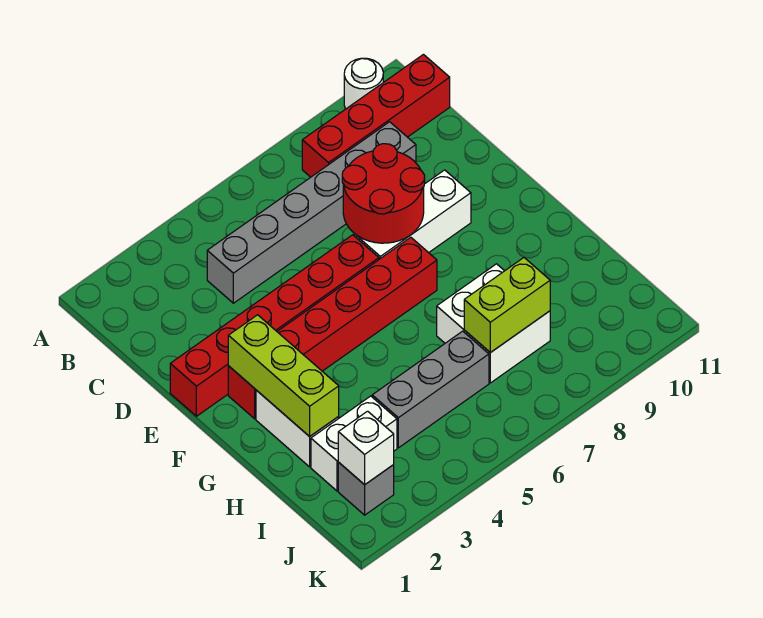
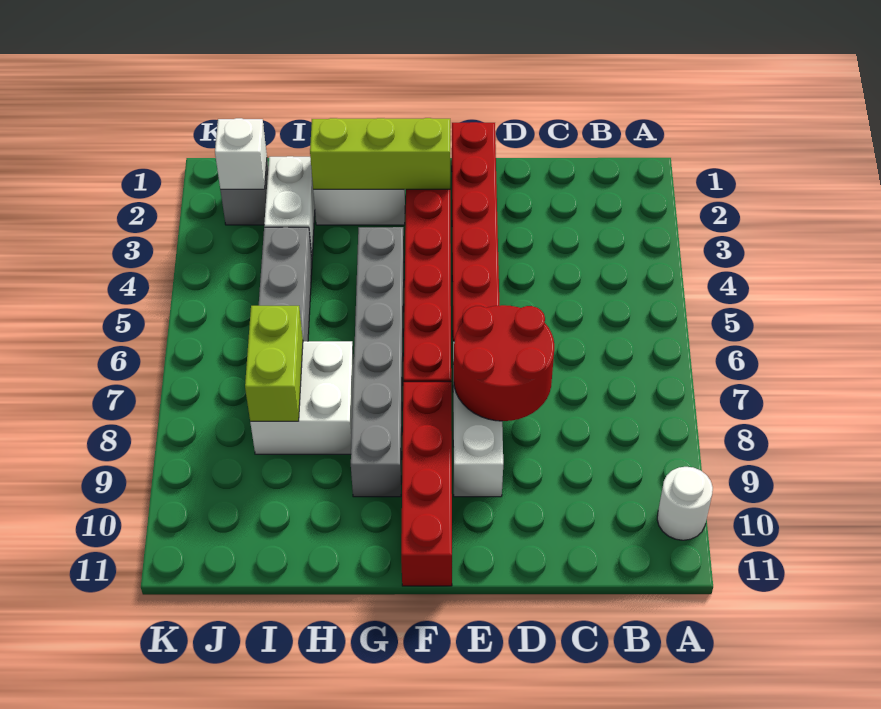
red brick B8:B11 level 1 -> red brick F8:F11 level 1
grey brick C4:C9 level 1 -> grey brick G4:G9 level 1

